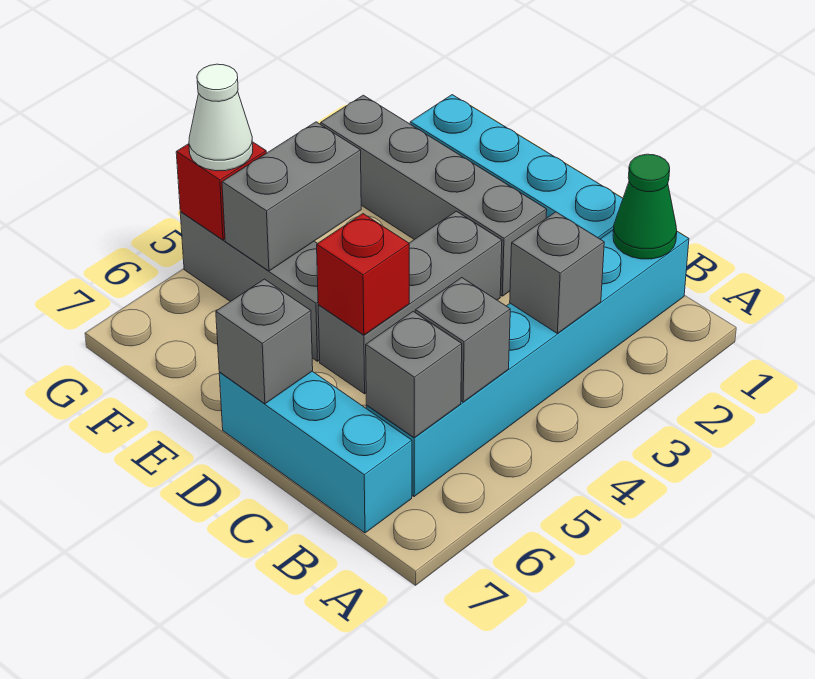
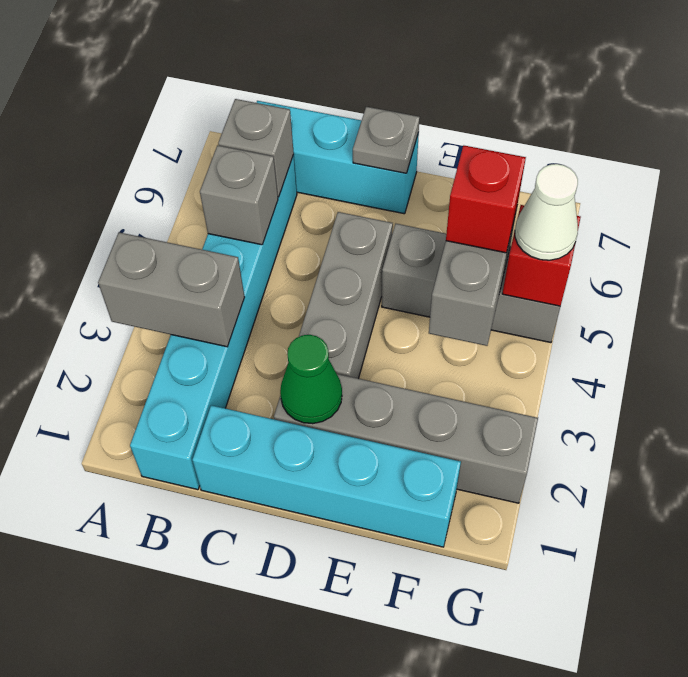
green cone B1 level 2 -> green cone D2 level 2
grey brick B3 level 2 -> grey brick A3:B3 level 2
red brick D5 level 2 -> red brick F5 level 3
grey brick D7 level 2 -> grey plate D7 level 2

